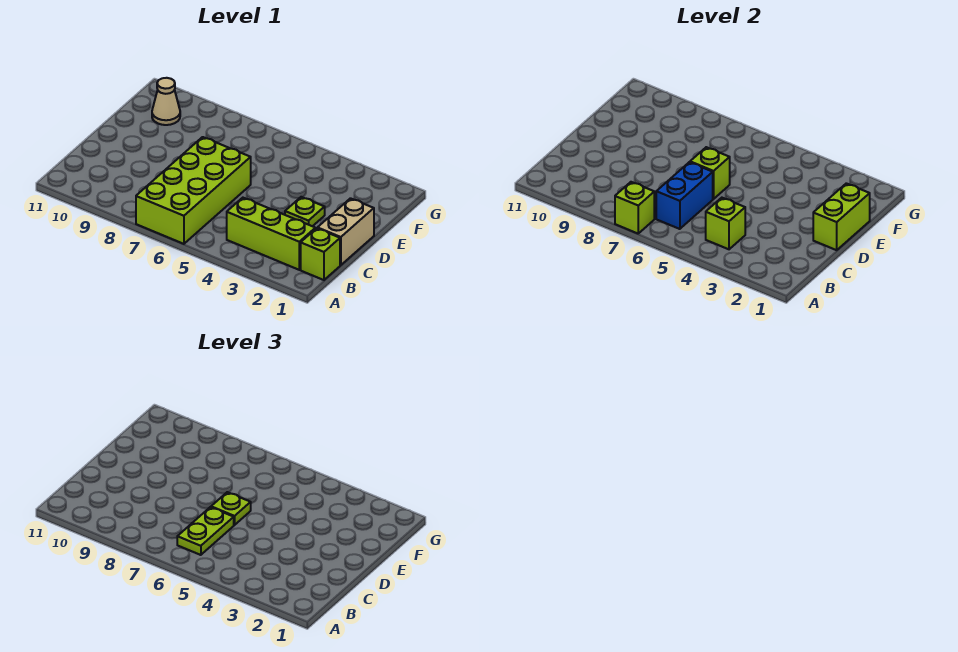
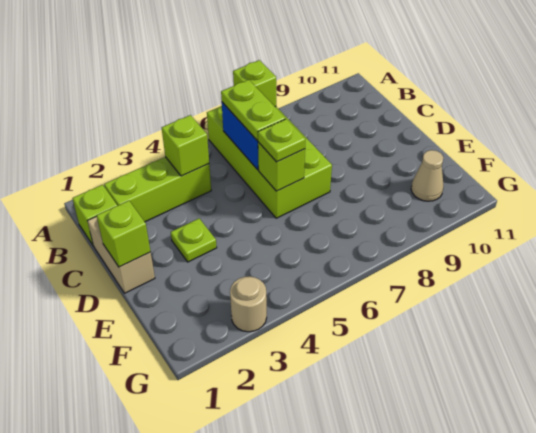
lime brick D1:E1 level 2 -> lime brick D1 level 2
none -> tan round brick G3 level 1

